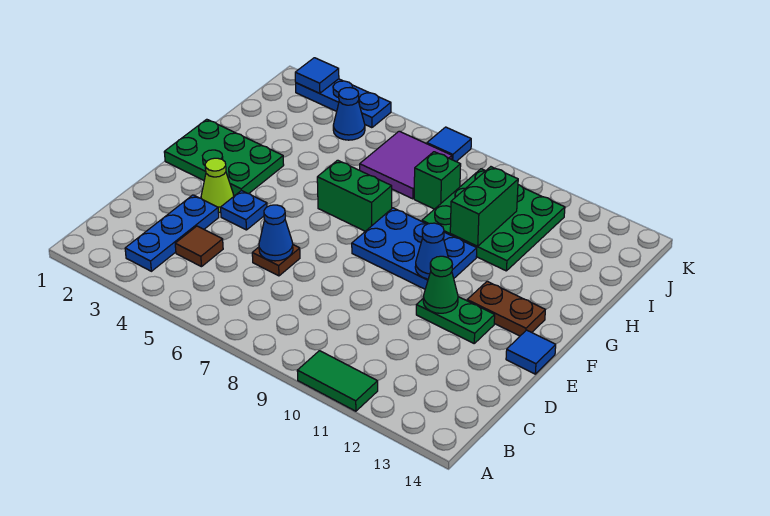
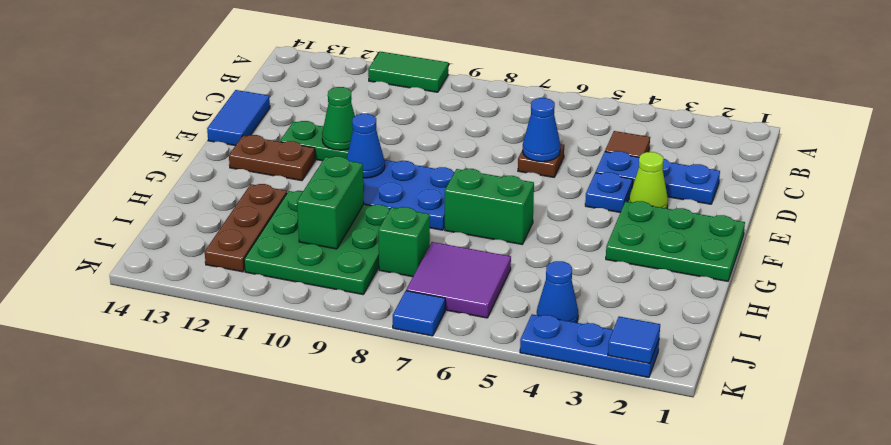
blue plate B3:D3 level 1 -> blue plate D2:D4 level 1
blue tile E14 level 1 -> blue tile D14:E14 level 1
none -> brown plate H12:J12 level 1

